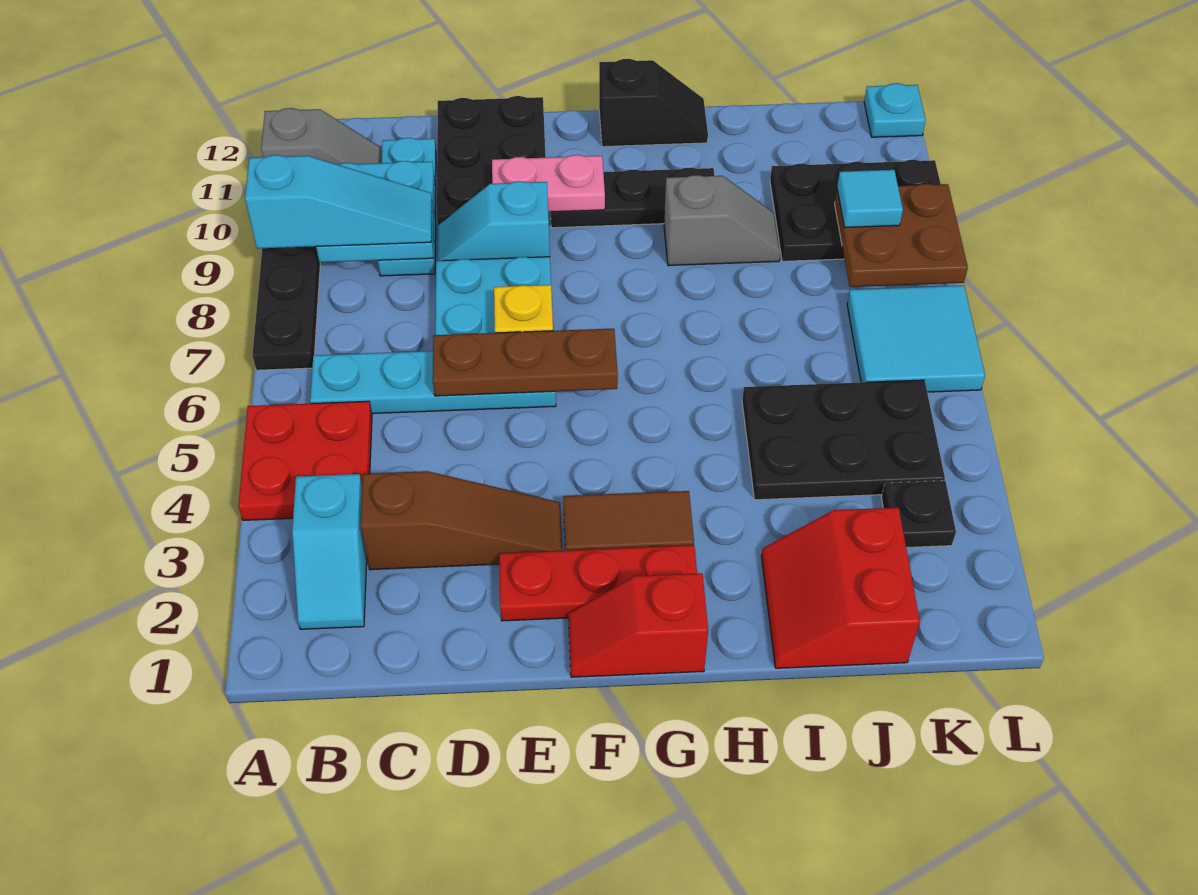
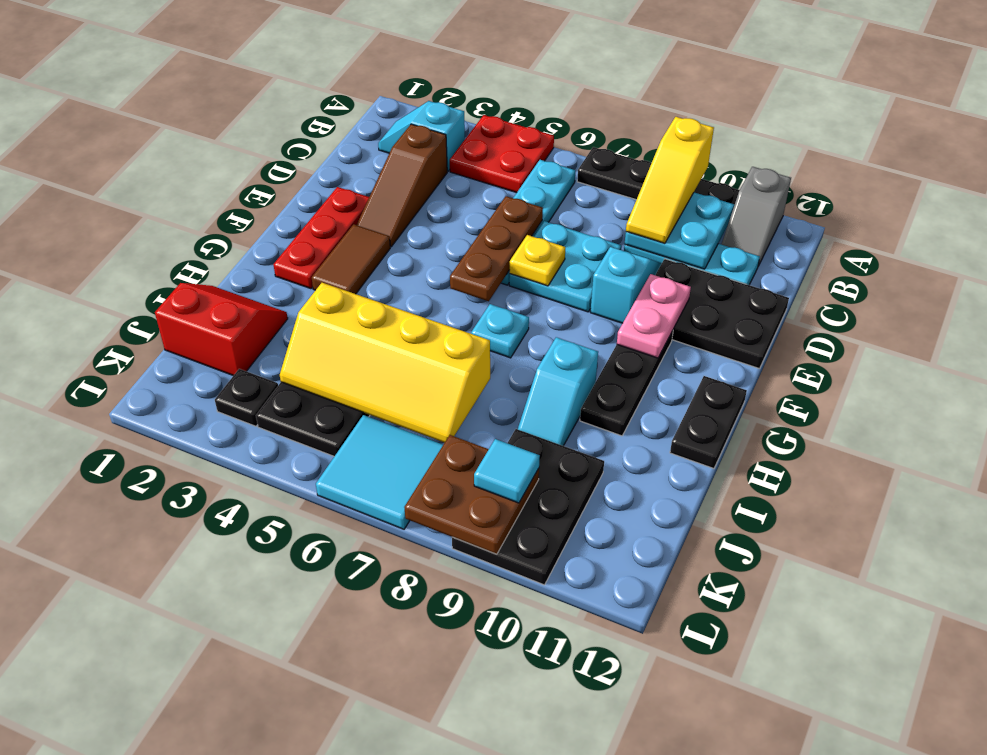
cyan slope A9:C9 level 3 top A -> yellow slope A9:C9 level 3 top A
red slope F1:G1 level 1 top G -> none
black slope G12:H12 level 1 top G -> black plate G12:H12 level 1
grey slope H9:I9 level 1 top H -> cyan slope H9:I9 level 1 top H
none -> yellow slope I4:J7 level 2 top I
cyan plate L12 level 1 -> cyan plate G7 level 1

